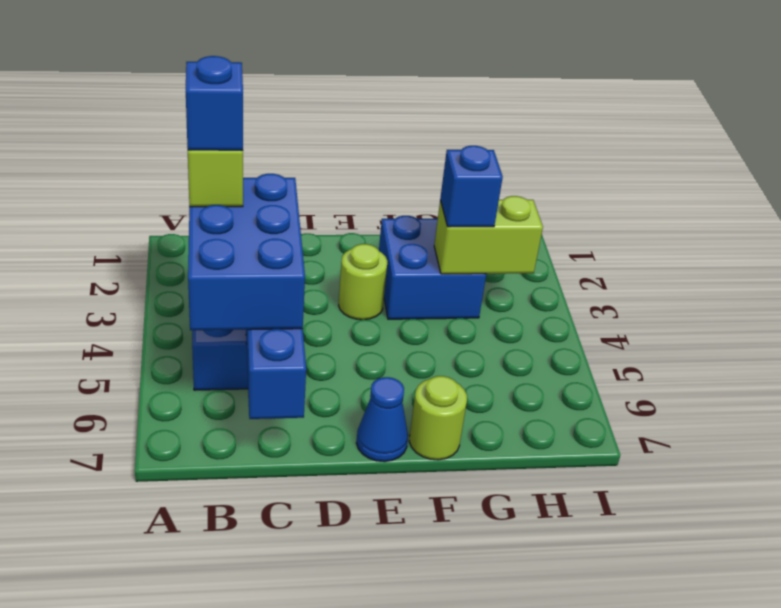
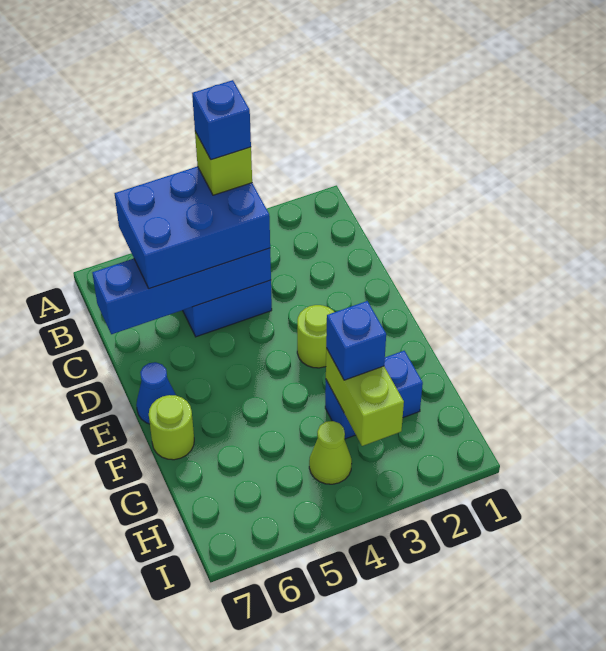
blue brick F2:G3 level 1 -> blue brick G2:G3 level 1
none -> lime cone H4 level 1

